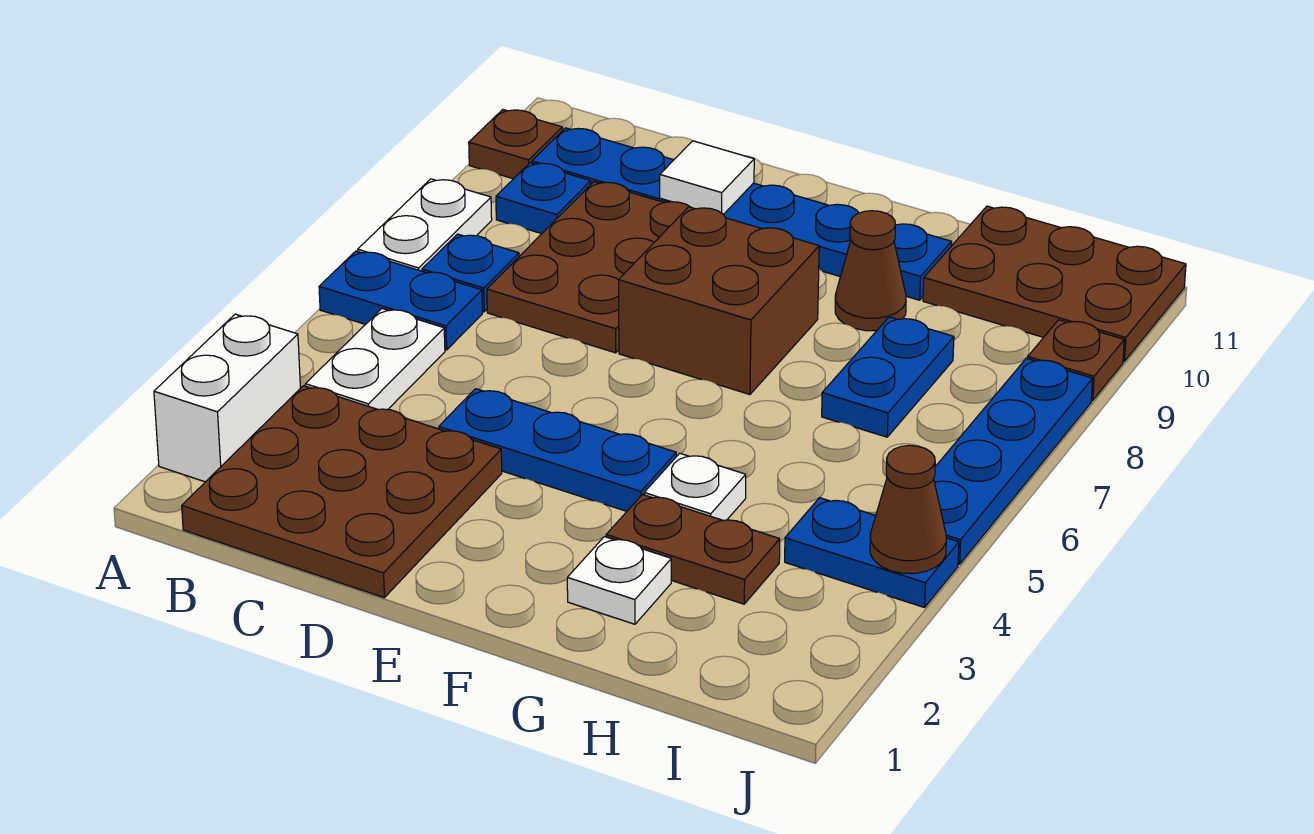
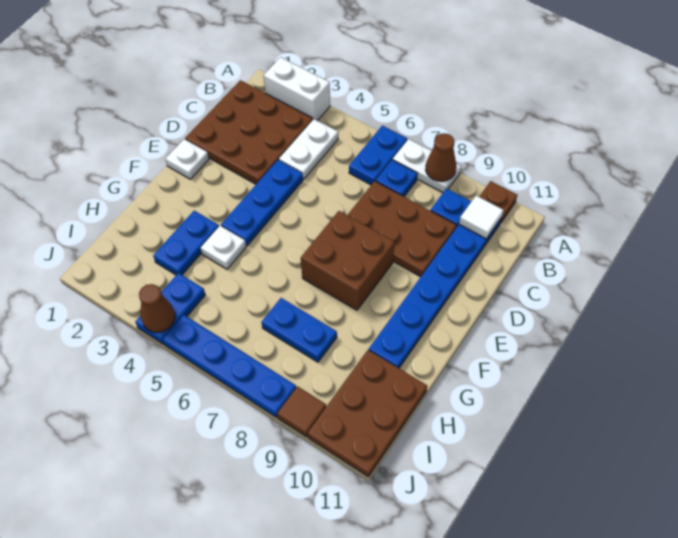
white plate B4:B5 level 1 -> white plate B4:C4 level 1
white tile D10 level 2 -> white tile B10 level 2
white plate G2 level 1 -> white plate E1 level 1
brown plate G3:H3 level 1 -> blue plate G3:H3 level 1
brown cone G9 level 1 -> brown cone A8 level 2
brown plate J9 level 1 -> brown tile J9 level 1

